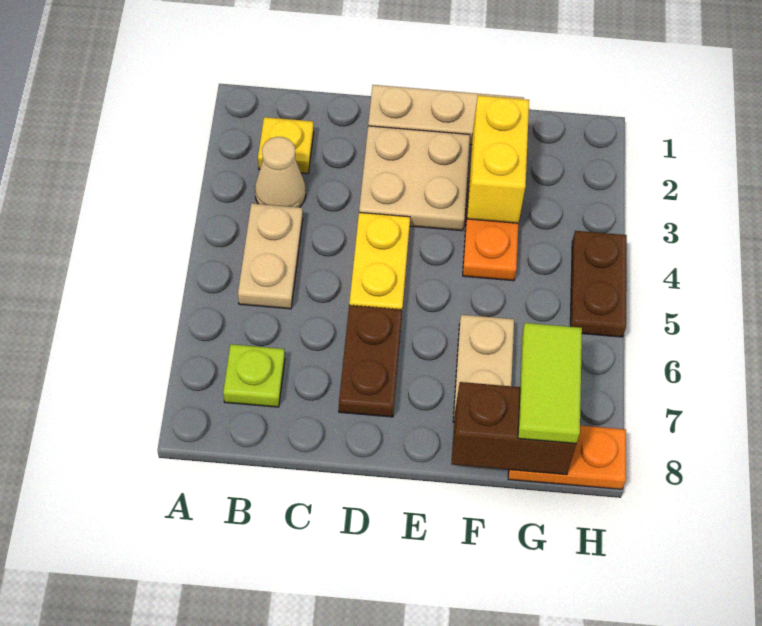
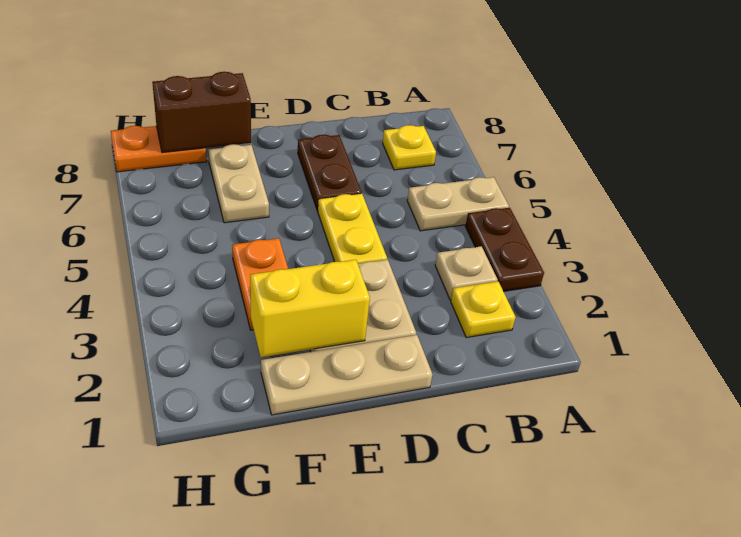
tan cone B3 level 1 -> tan plate B3 level 1
tan plate B4:B5 level 1 -> tan plate A5:B5 level 1
lime plate B7 level 1 -> yellow plate B7 level 1
yellow brick F2:F3 level 2 -> yellow brick E2:F2 level 2
lime tile G7:G8 level 3 -> none
brown plate H4:H5 level 1 -> brown plate A3:A4 level 1

